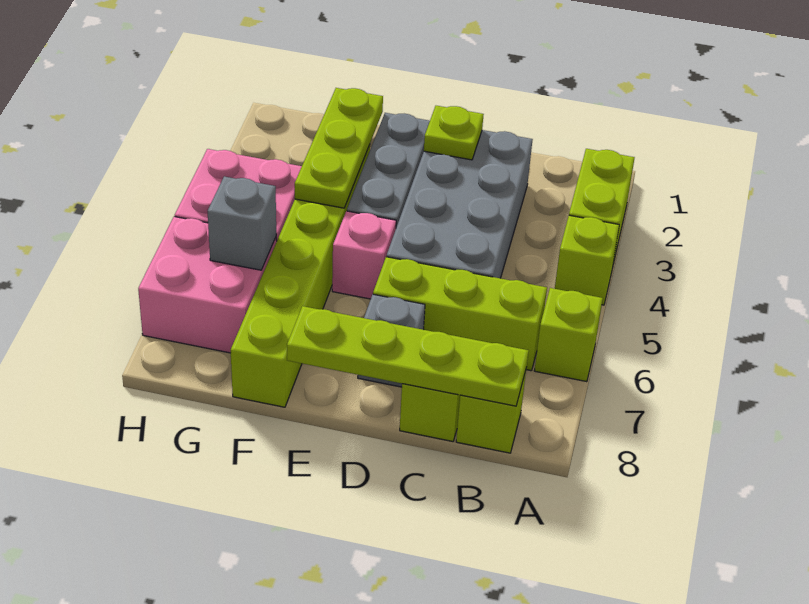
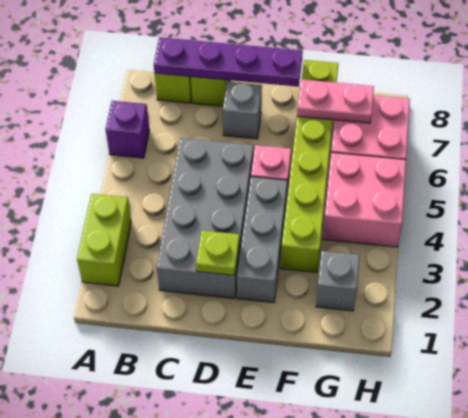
lime brick A4 level 1 -> none
lime brick A6 level 1 -> purple brick A6 level 1
lime brick B6:D6 level 1 -> none
lime plate B8:E8 level 2 -> purple plate B8:E8 level 2
lime plate F2:F4 level 2 -> none
none -> pink plate F7:G7 level 2
grey brick G6 level 2 -> grey brick G2 level 1

